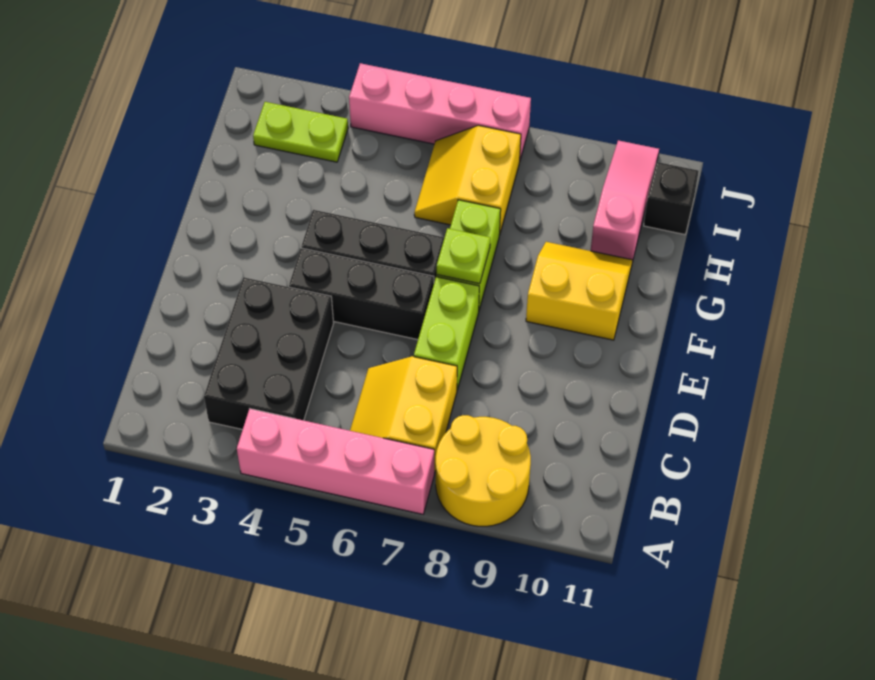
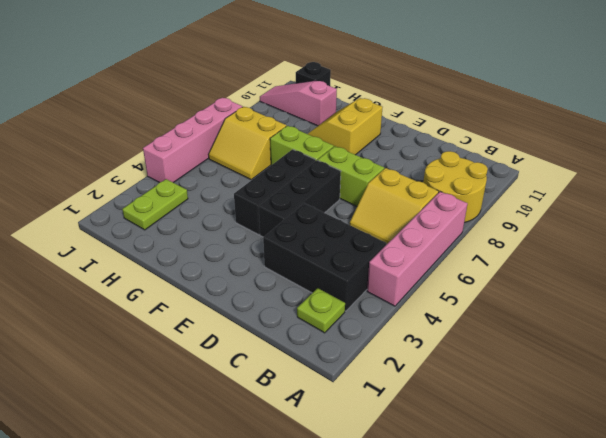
lime plate F7 level 2 -> lime plate B2 level 1

